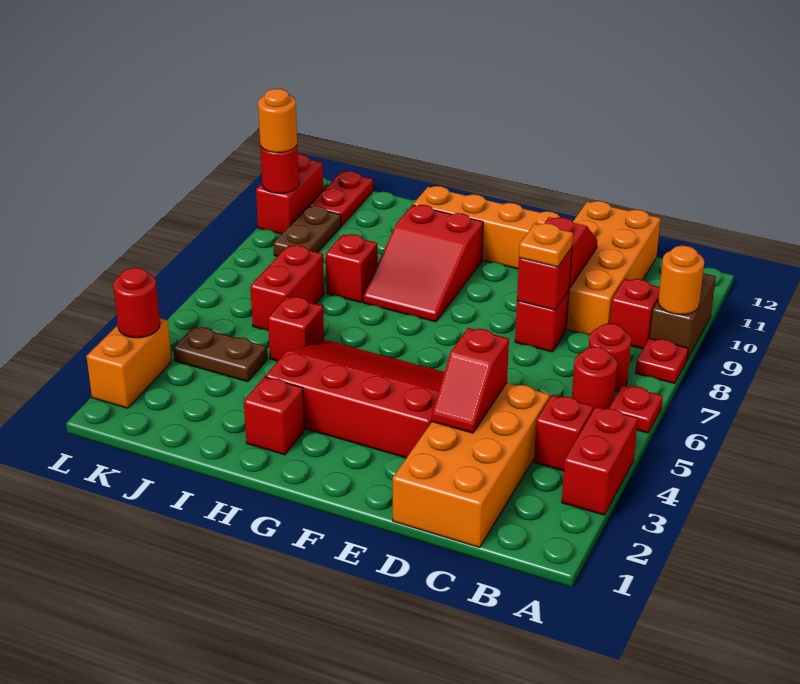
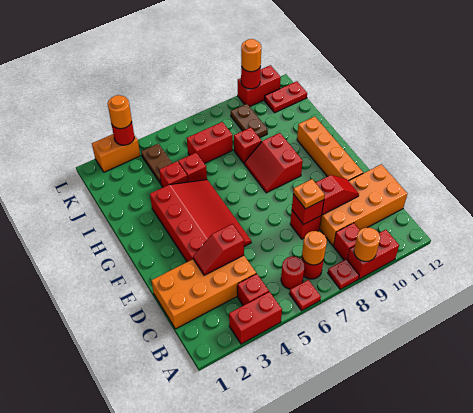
brown brick A9:A10 level 1 -> red brick A9:A10 level 1
none -> orange round brick B7 level 2
red slope G8:H10 level 1 top 10 -> red slope G8:H9 level 1 top 9
red brick H2 level 1 -> red brick I4 level 1
brown plate K9:K10 level 1 -> brown plate J9:K9 level 1
none -> orange round brick L3 level 3

